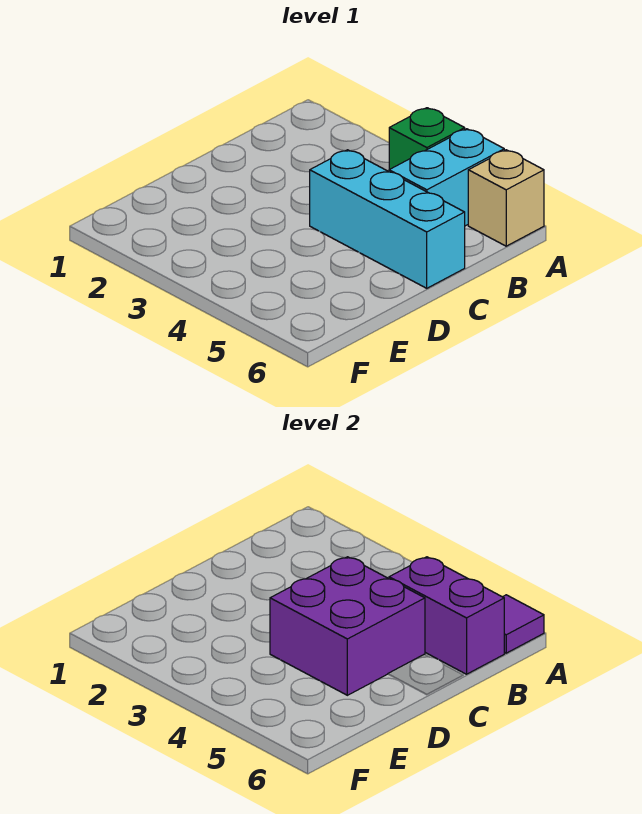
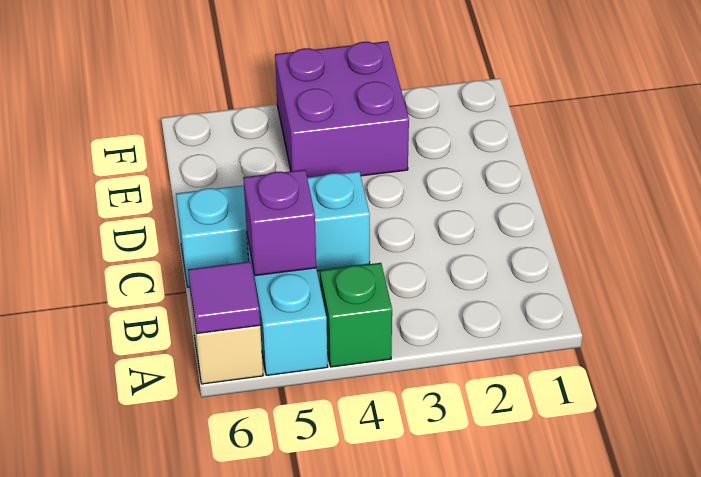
purple brick B5:B6 level 2 -> purple brick B5 level 2
purple brick C4:D5 level 2 -> purple brick E3:F4 level 1

